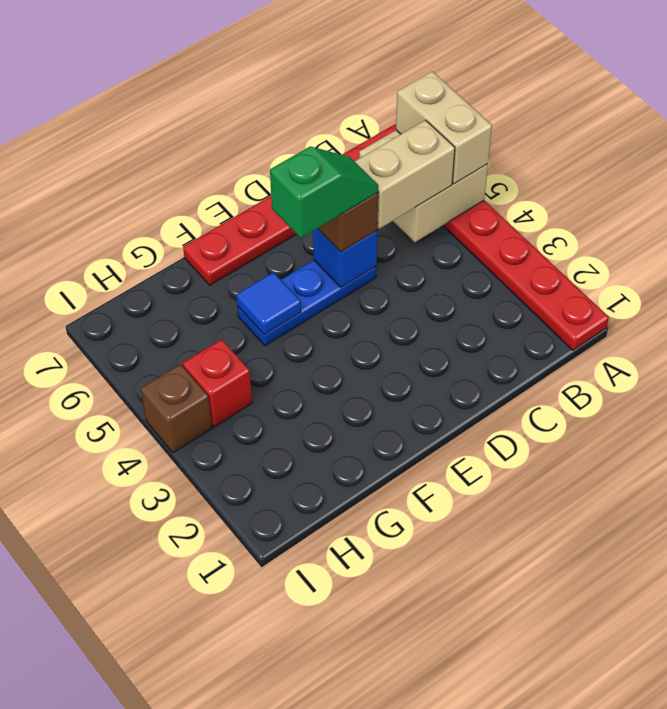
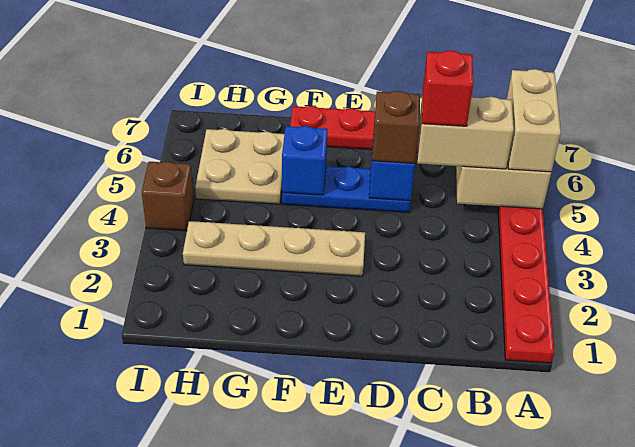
green slope D5:E5 level 4 top E -> none
none -> tan plate E3:H3 level 1
blue tile F5 level 2 -> blue brick F5 level 2
none -> tan plate G5:H6 level 1
red brick H4 level 1 -> red brick C5 level 4

